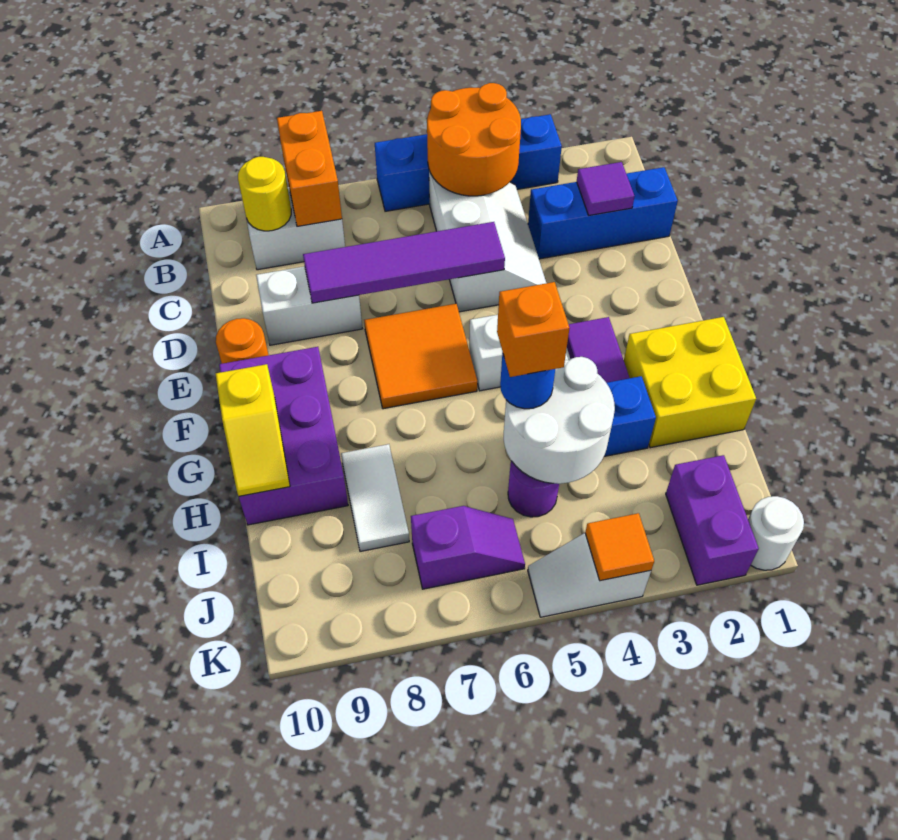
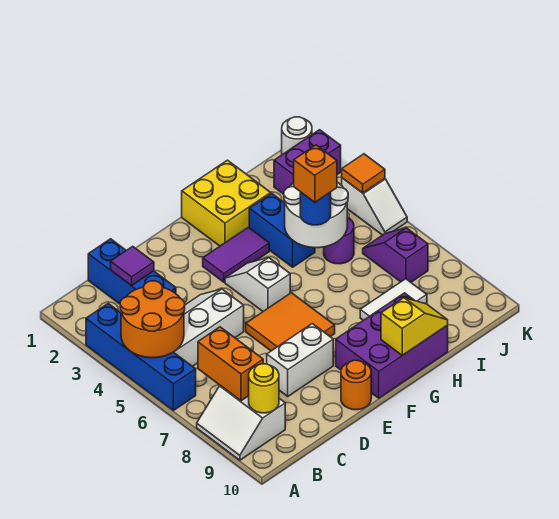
orange brick A8:B8 level 2 -> orange brick B7:B8 level 2
purple tile D5:D8 level 2 -> none
white brick D8:D9 level 1 -> white brick D8:E8 level 1

